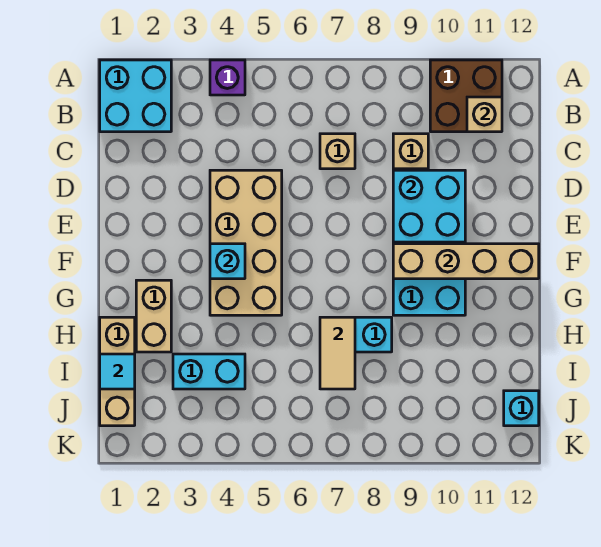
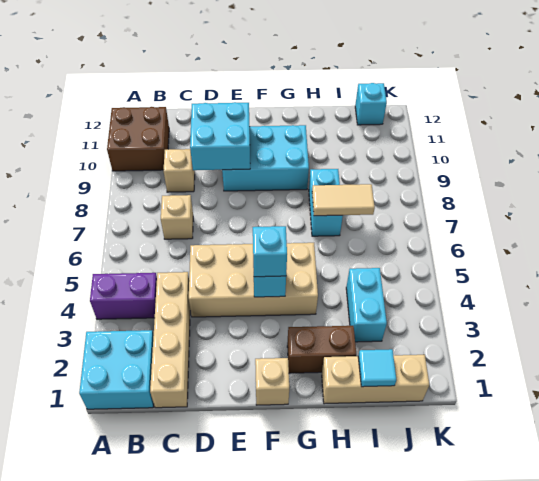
purple brick A4 level 1 -> purple brick A4:B4 level 1
tan brick B11 level 2 -> tan brick F1 level 1
none -> cyan brick F4 level 3
tan brick F9:F12 level 2 -> tan brick C1:C4 level 1
tan brick G2:H2 level 1 -> brown brick G2:H2 level 1

